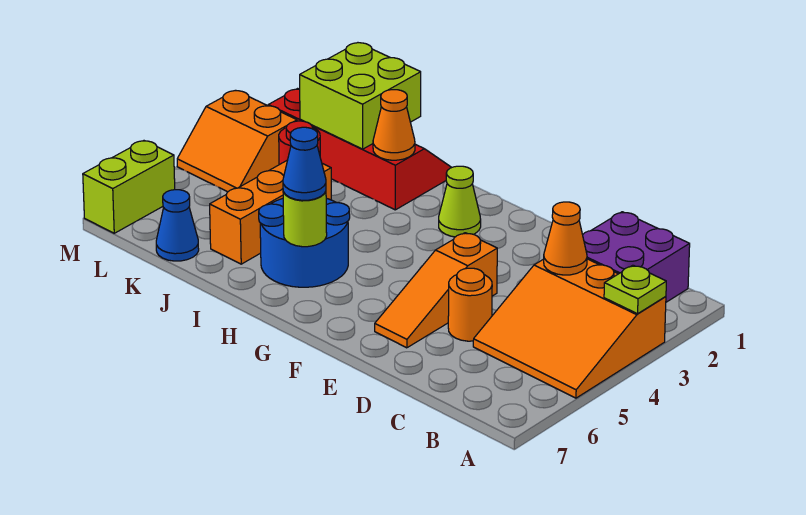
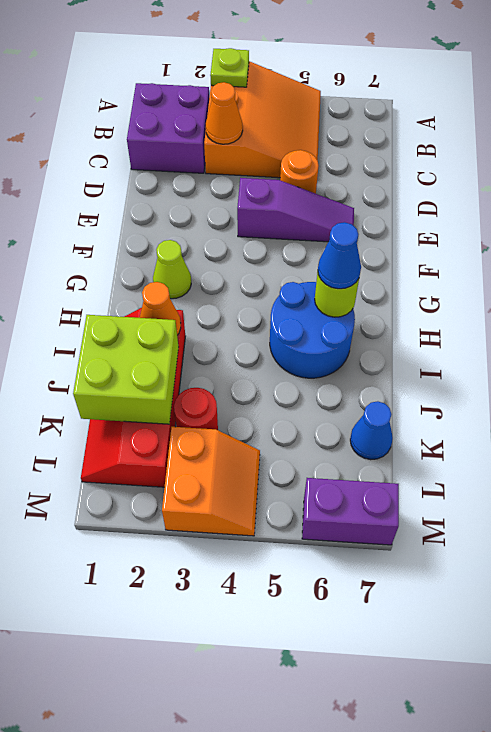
orange slope E4:E6 level 1 top 4 -> purple slope E4:E6 level 1 top 4
orange brick J4:J6 level 1 -> none
lime brick M6:M7 level 1 -> purple brick M6:M7 level 1

